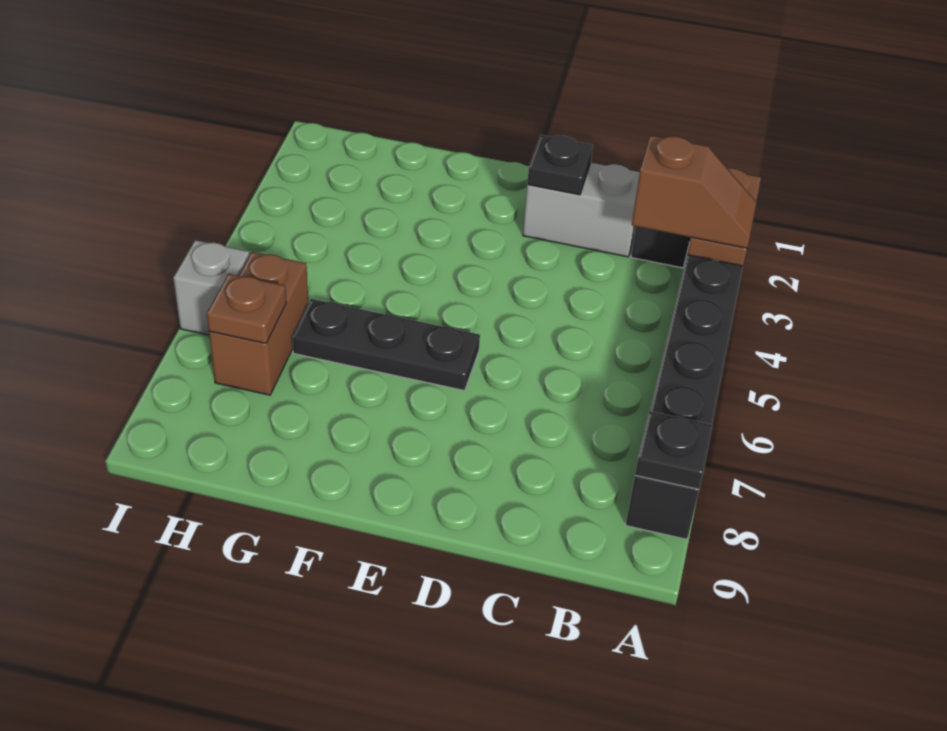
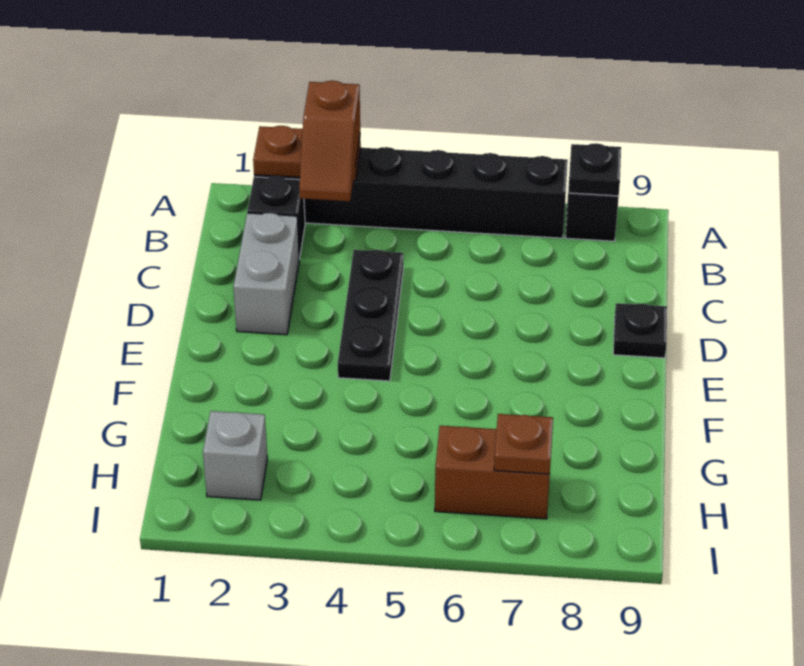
brown slope A3:B3 level 3 top B -> brown slope A3:B3 level 3 top A
black plate D2 level 2 -> black plate D9 level 1
black plate E6:G6 level 1 -> black plate C4:E4 level 1
grey brick I6 level 1 -> grey brick H2 level 1

